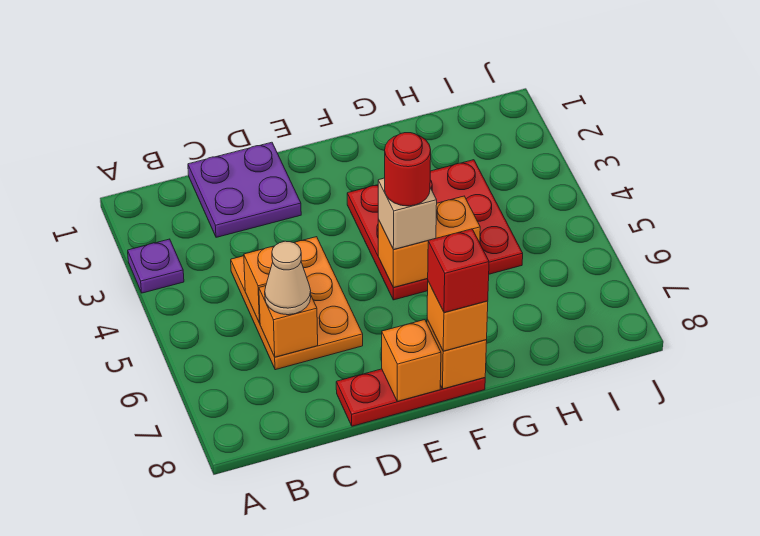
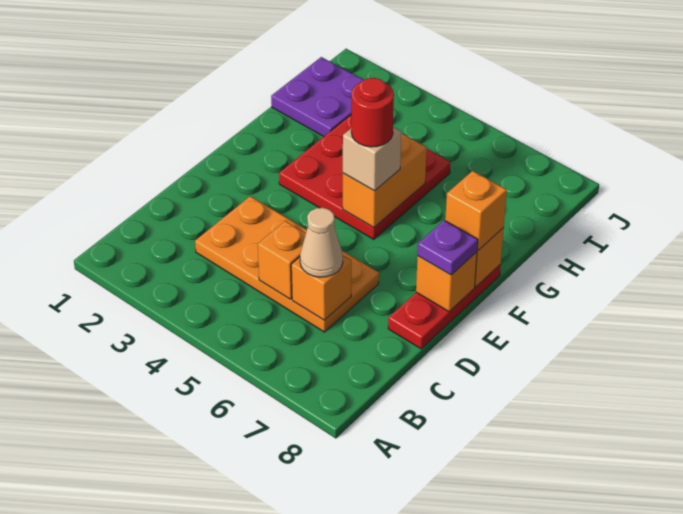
purple plate A3 level 1 -> purple plate E8 level 3
purple plate C1:D2 level 1 -> purple plate H1:I2 level 1
orange plate C4:D6 level 1 -> orange plate C3:D6 level 1
red brick F8 level 4 -> none

